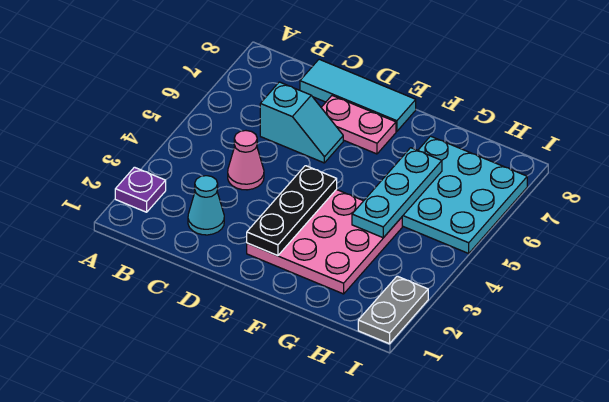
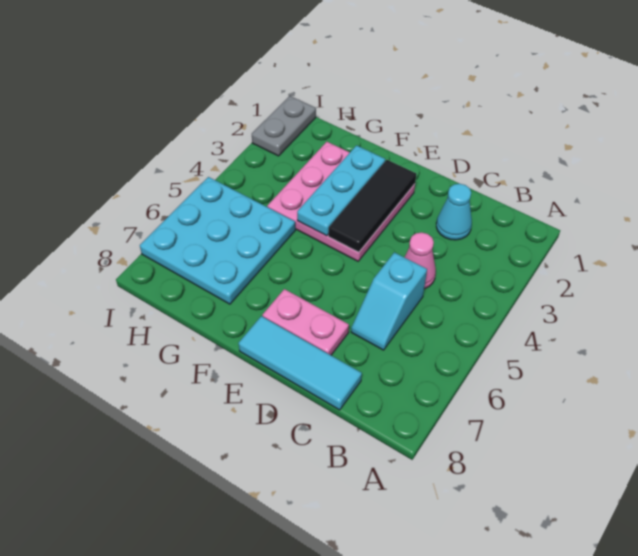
purple plate A2 level 1 -> none
cyan slope C6:D6 level 1 top C -> cyan slope C5:C6 level 1 top 5
black plate E2:E4 level 2 -> black tile E2:E4 level 2
cyan plate G4:G6 level 2 -> cyan plate F2:F4 level 2

